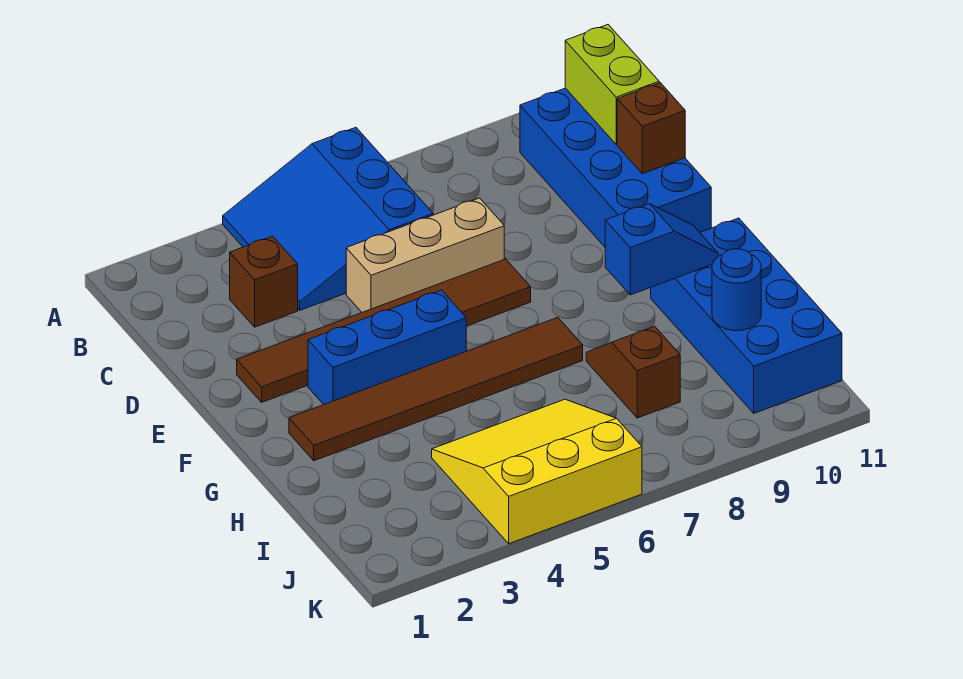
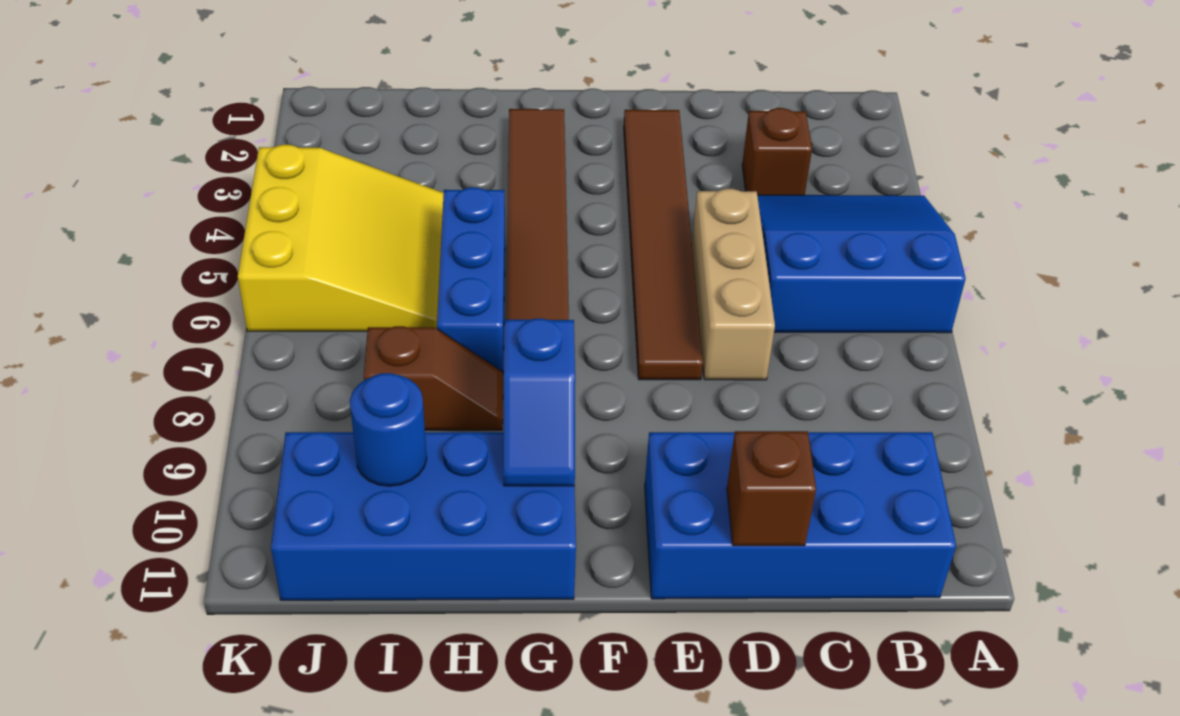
lime brick B11:C11 level 2 -> none
blue brick F3:F5 level 1 -> blue brick H5:H7 level 1

